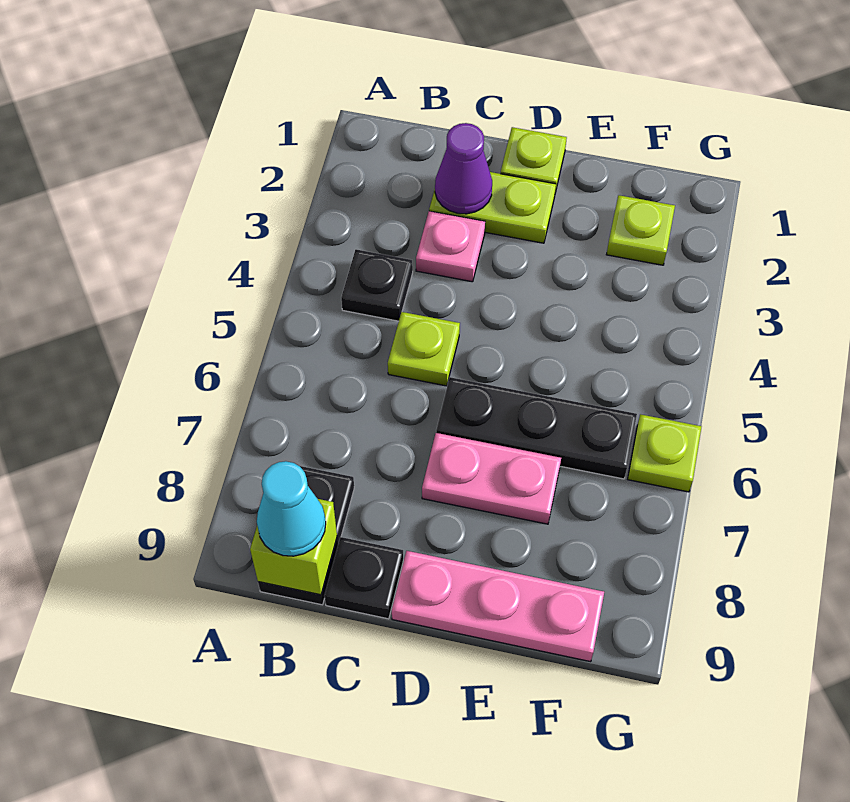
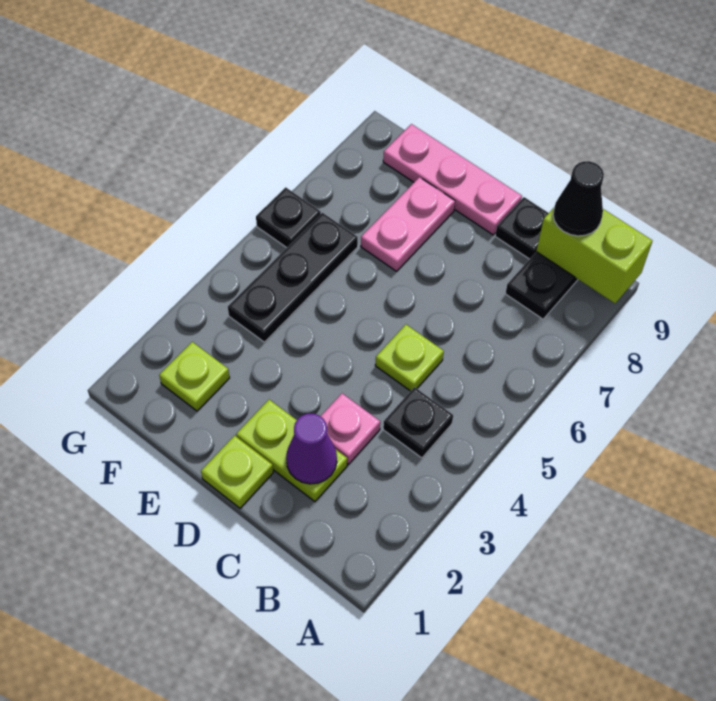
lime brick B9 level 2 -> lime brick A9:B9 level 2
cyan cone B9 level 3 -> black cone B9 level 3
black plate D6:F6 level 1 -> black plate F4:F6 level 1
pink plate D7:E7 level 1 -> pink plate E7:E8 level 1
lime plate G6 level 1 -> black plate G6 level 1

